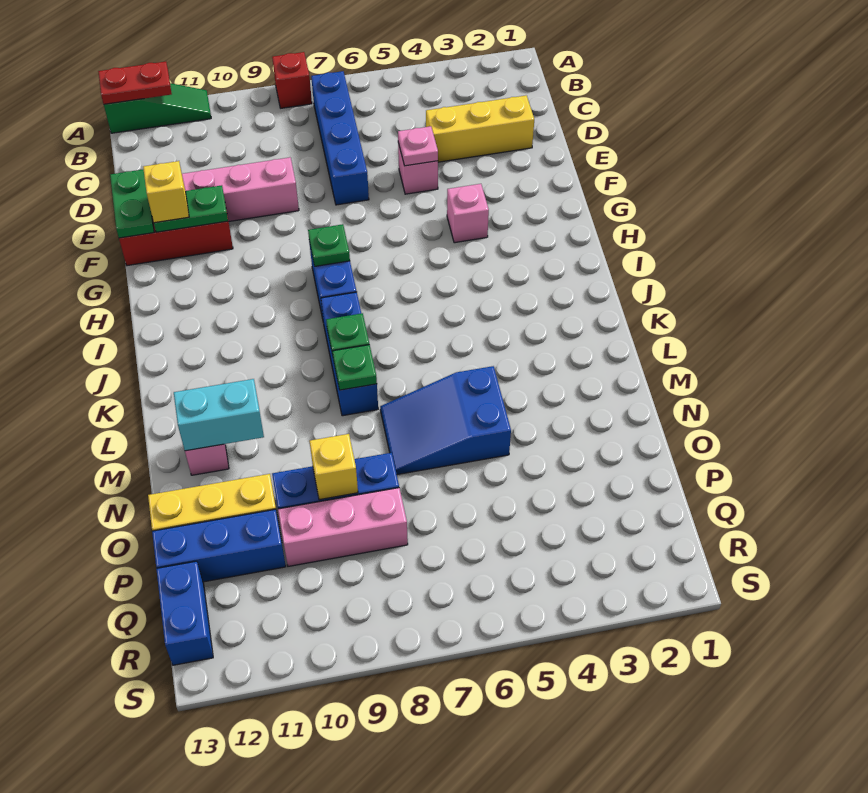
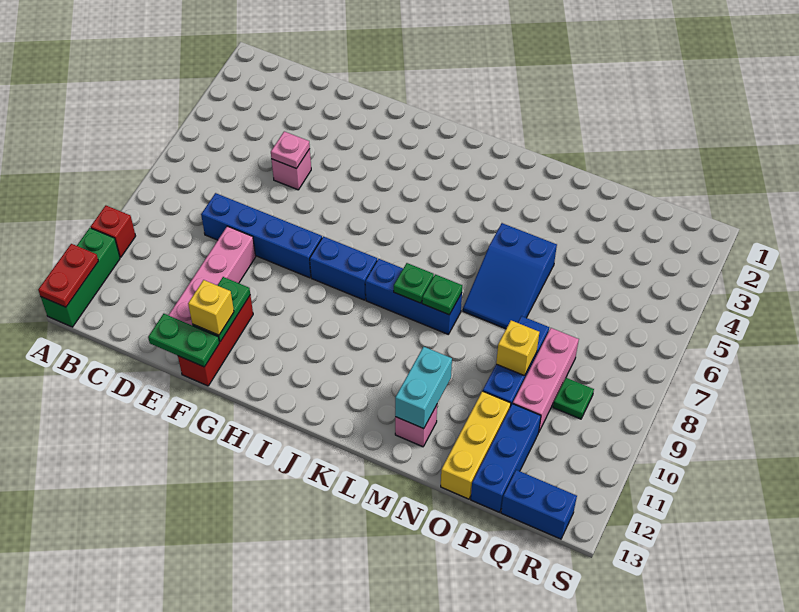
red brick A8 level 1 -> red brick A10 level 1
green slope A11:A13 level 1 top 13 -> green brick A11:A13 level 1
blue brick B7:E7 level 1 -> blue brick D8:G8 level 1
yellow brick D2:D4 level 1 -> none
pink brick G4 level 1 -> none
green plate H8 level 2 -> green plate Q9 level 1

